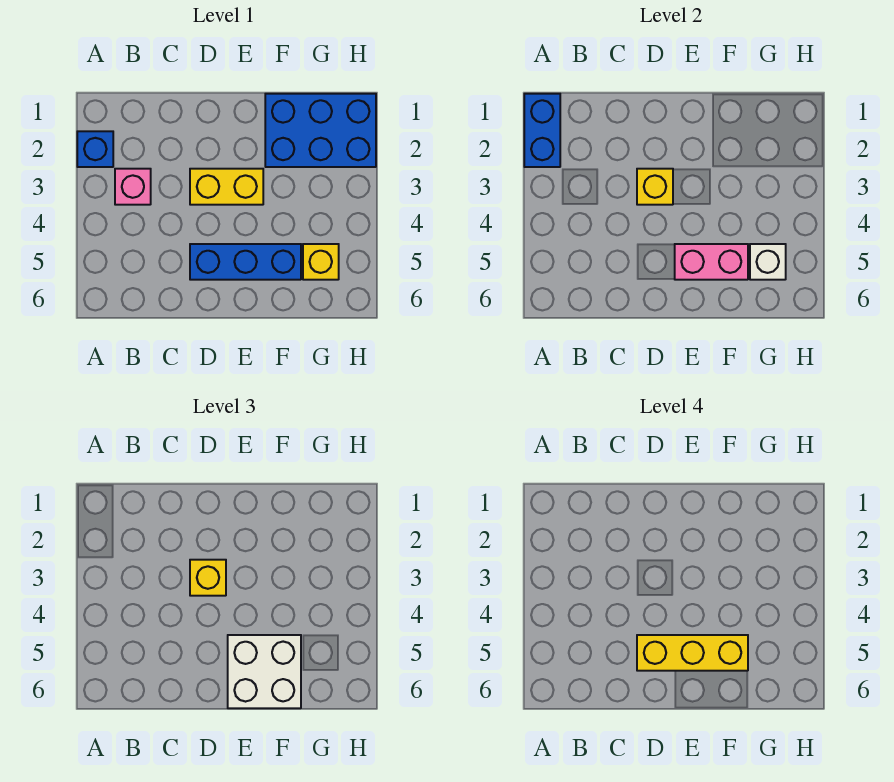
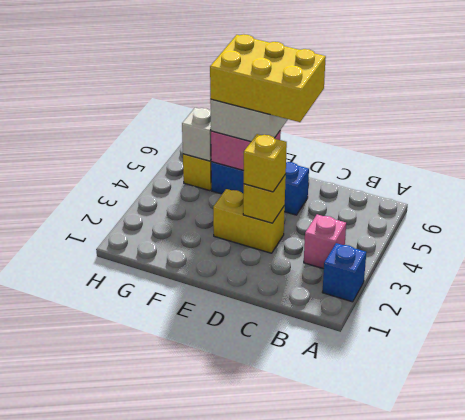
blue brick A1:A2 level 2 -> none
yellow brick D5:F5 level 4 -> yellow brick D5:F6 level 4
blue brick F1:H2 level 1 -> none

